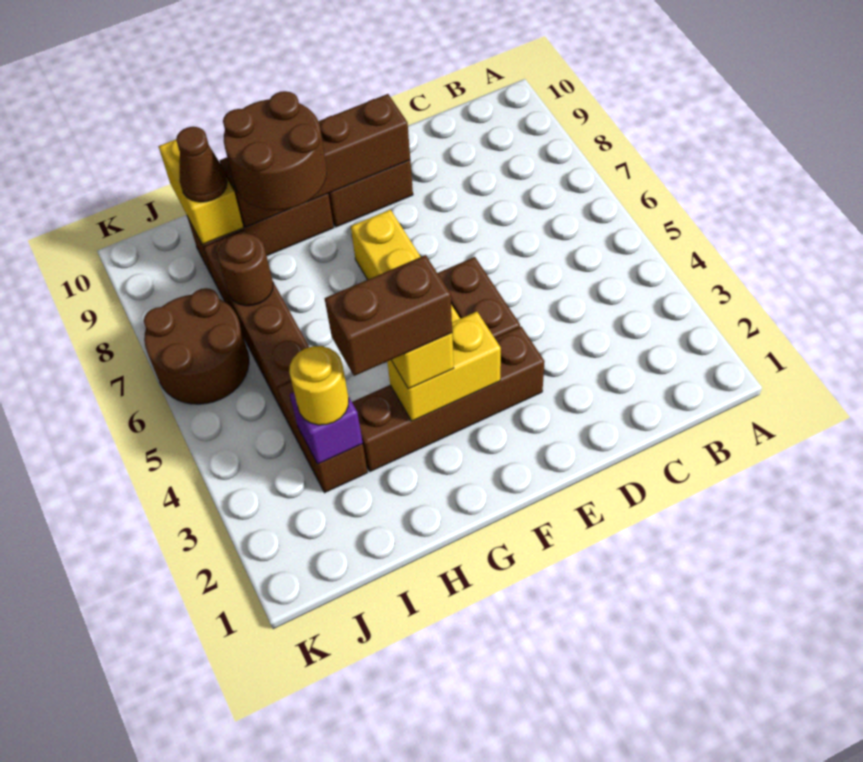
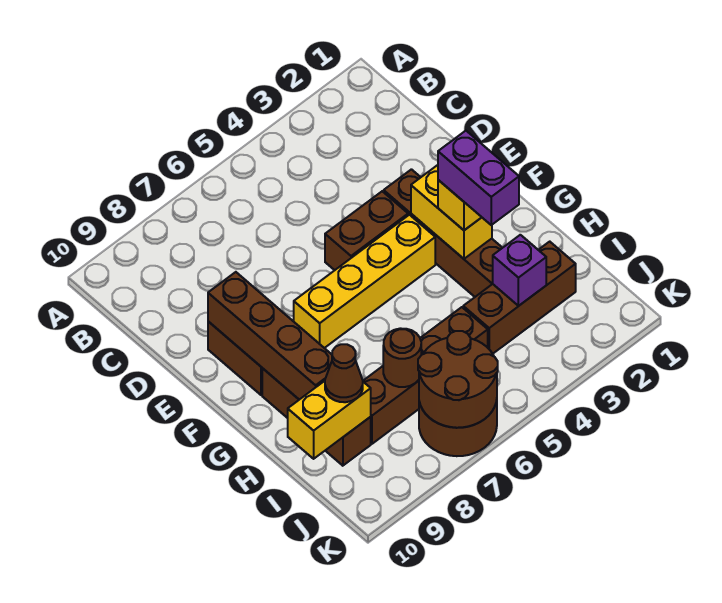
brown brick G3:H3 level 4 -> purple brick G3:H3 level 4
brown round brick G8:H9 level 3 -> brown round brick J6:K7 level 2
brown brick I3:I4 level 1 -> brown brick I2:I4 level 1
yellow round brick I3 level 3 -> none

